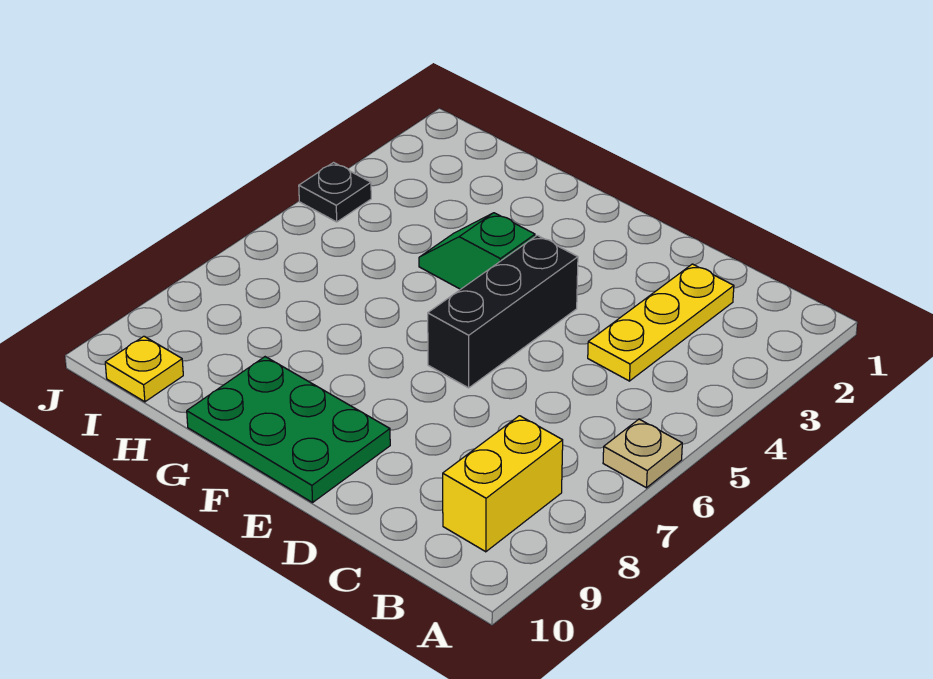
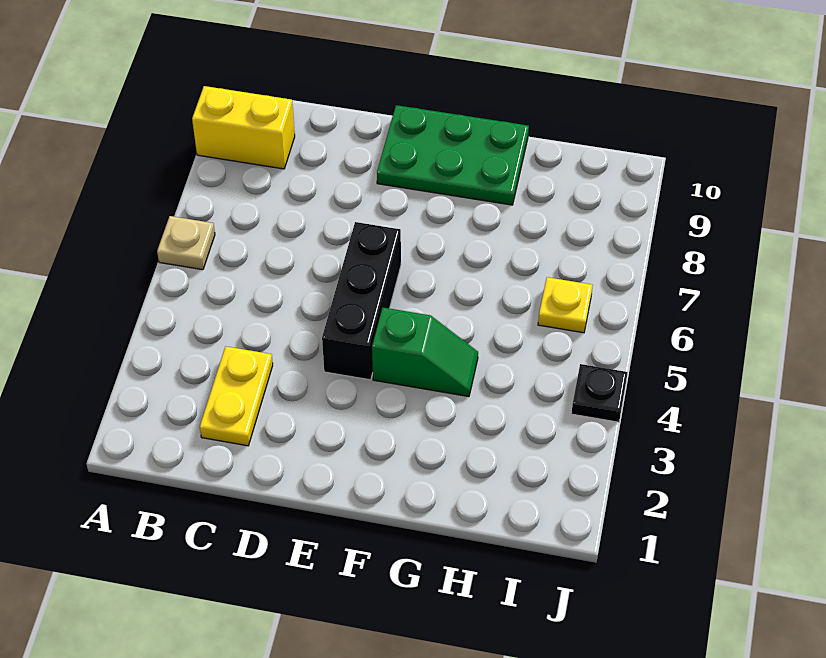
yellow brick B8:B9 level 1 -> yellow brick A9:B9 level 1
yellow plate C2:C4 level 1 -> yellow plate C2:C3 level 1
yellow plate I10 level 1 -> yellow plate I6 level 1

